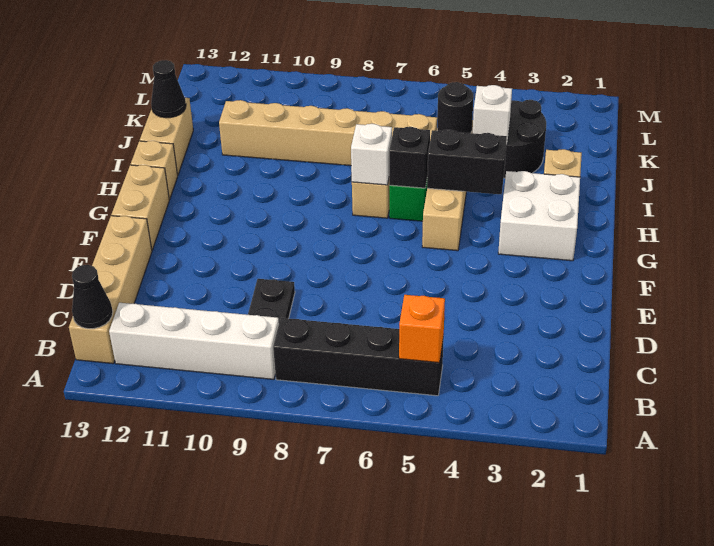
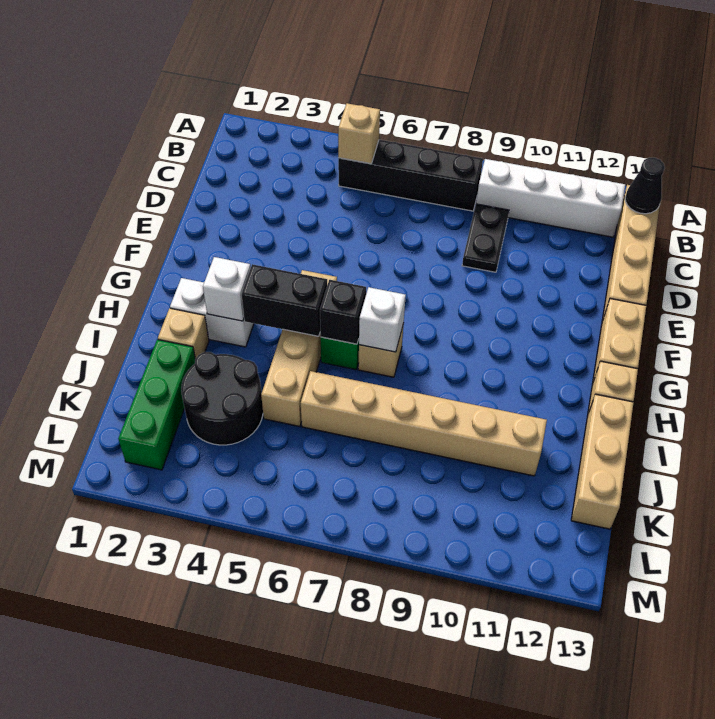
orange brick B5 level 2 -> tan brick B5 level 2
white brick G2:H3 level 1 -> white brick H2:H3 level 1
tan brick I13:J13 level 1 -> tan brick I13:K13 level 1
none -> green brick J2:L2 level 1
white brick J4 level 2 -> white brick H3 level 2
black round brick J5 level 2 -> none
black cone J13 level 2 -> none

